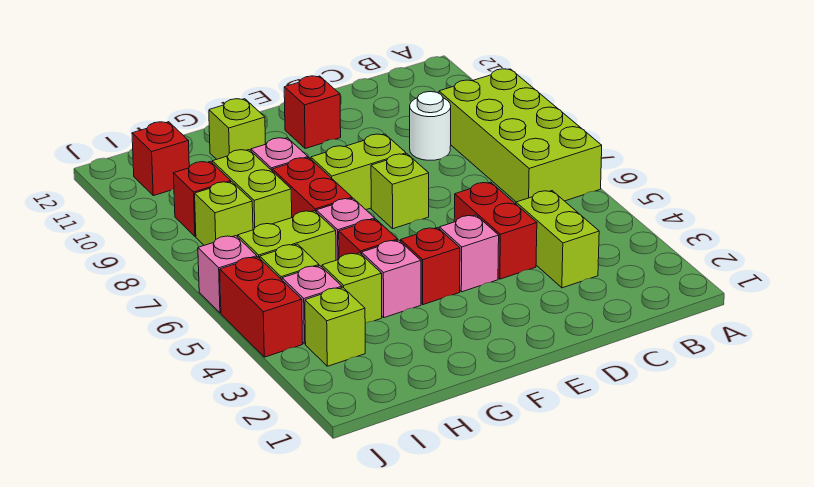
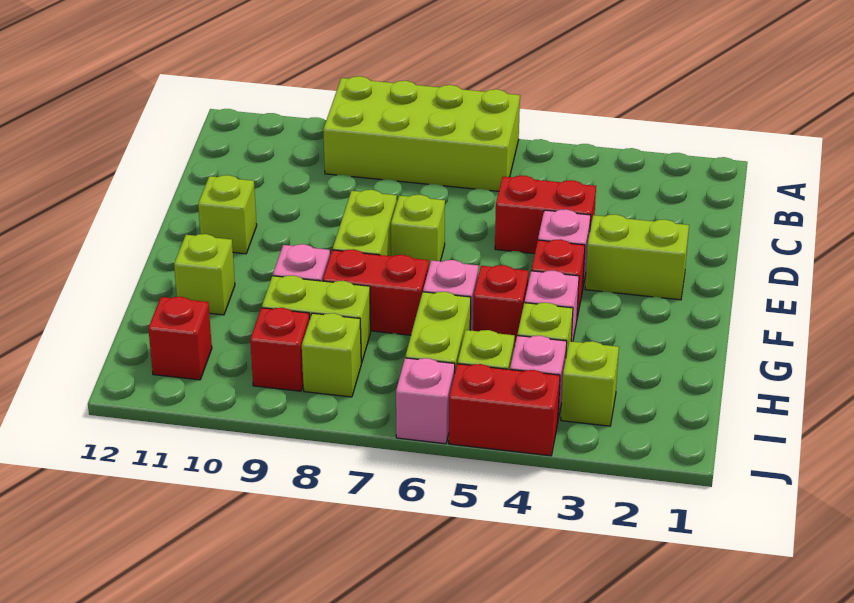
lime brick C3:C4 level 1 -> lime brick E2:E3 level 1
white round brick C9 level 1 -> none
red brick E11 level 1 -> lime brick E11 level 1

